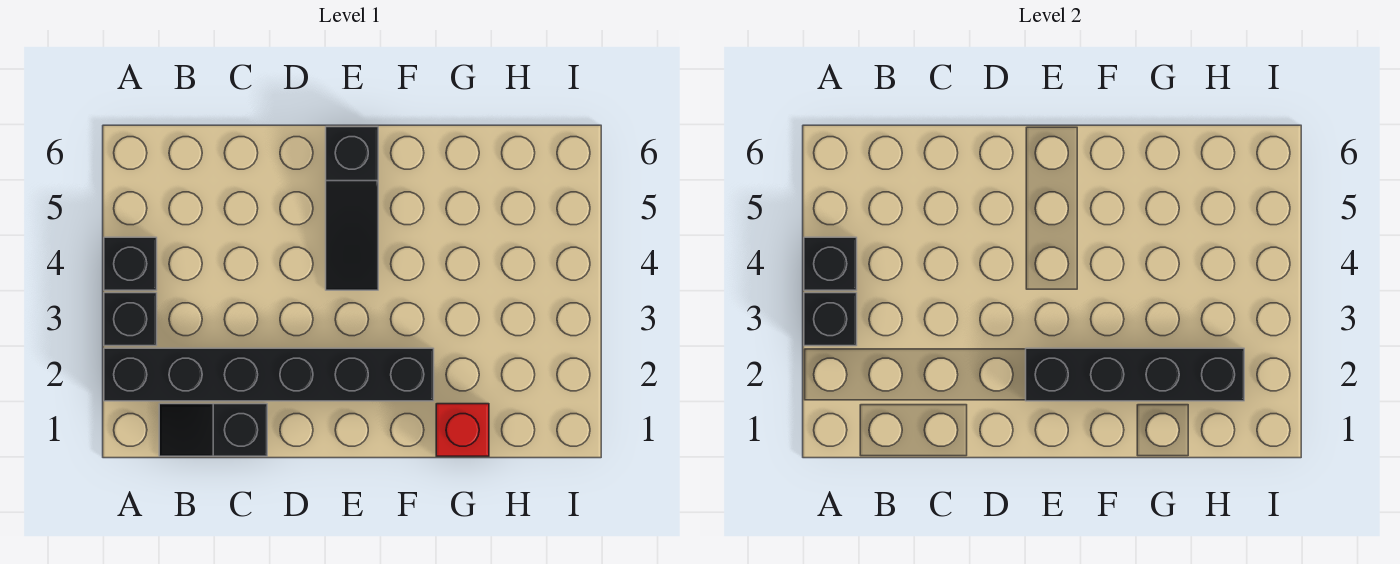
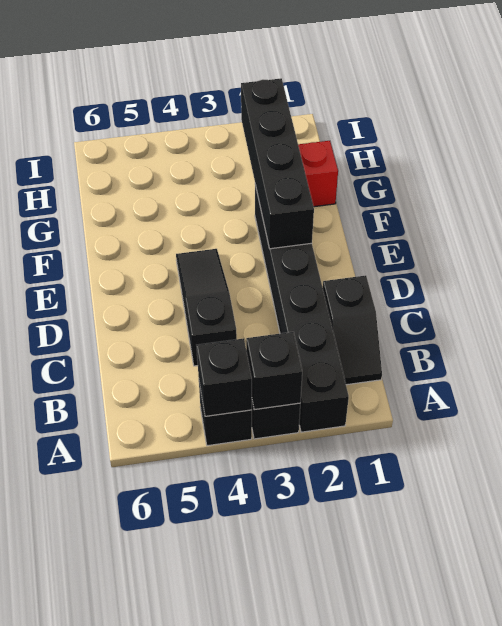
black slope E4:E6 level 1 top 6 -> black slope C4:E4 level 1 top C

